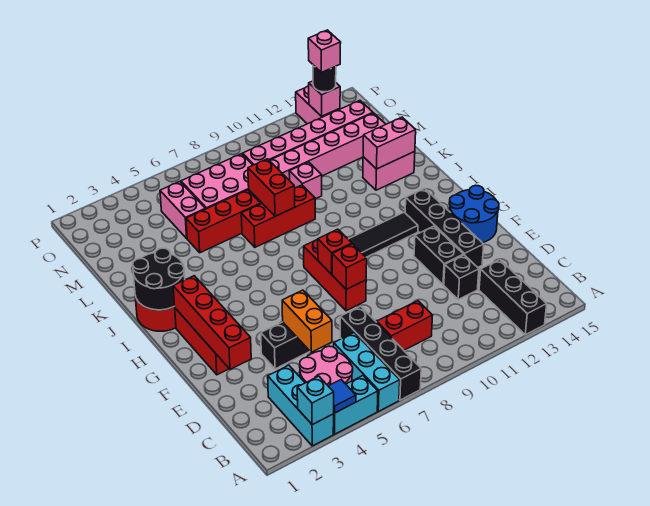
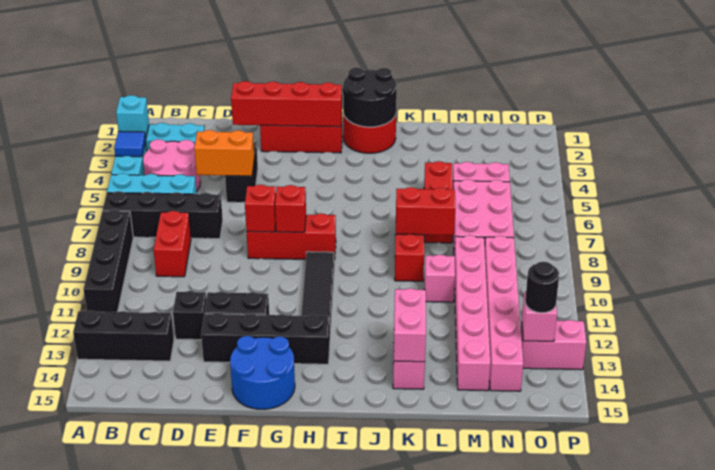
none -> black brick A8:A11 level 1
pink brick O13 level 4 -> none

